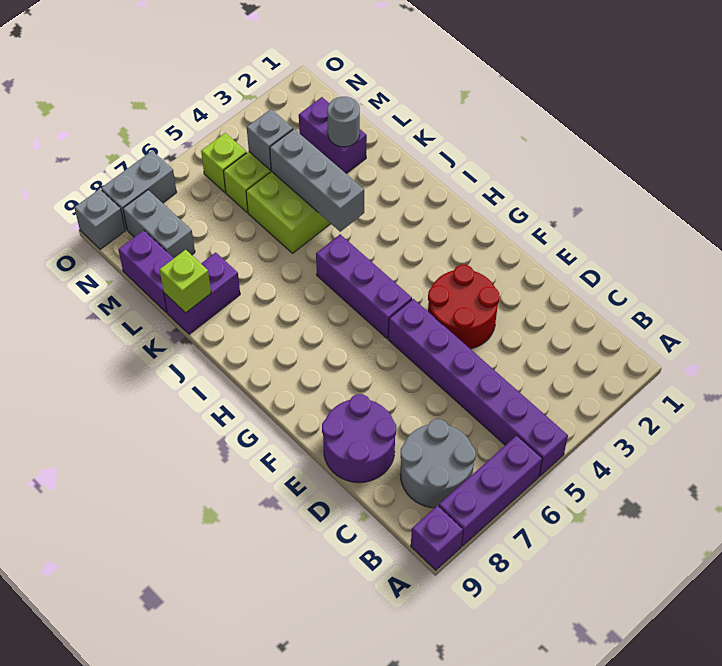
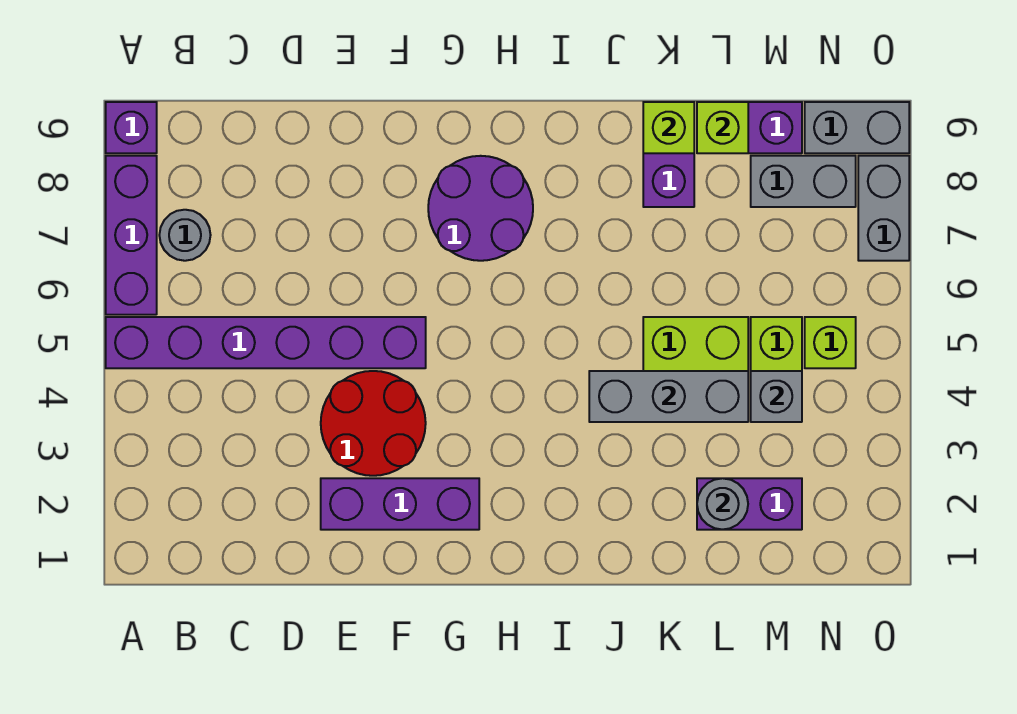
grey round brick B7:C8 level 1 -> grey round brick B7 level 1
purple round brick D8:E9 level 1 -> purple round brick G7:H8 level 1
purple brick G5:I5 level 1 -> purple brick E2:G2 level 1
none -> lime brick L9 level 2
grey brick O9 level 1 -> grey brick N9:O9 level 1

